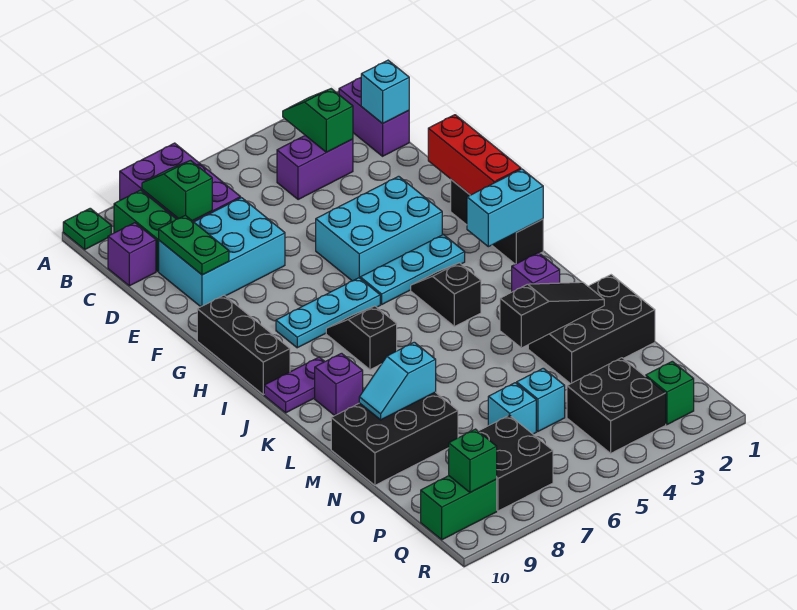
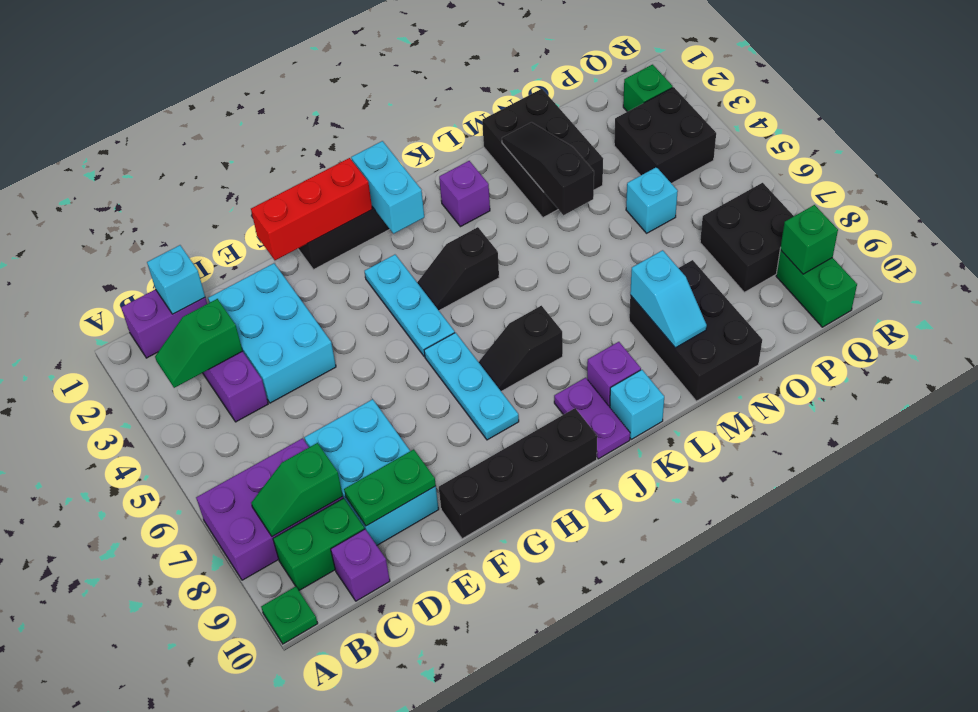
cyan brick F3:G5 level 1 -> cyan brick D2:E4 level 1
black brick G10:I10 level 1 -> black brick F10:I10 level 1
cyan brick O6 level 1 -> cyan brick K10 level 1

